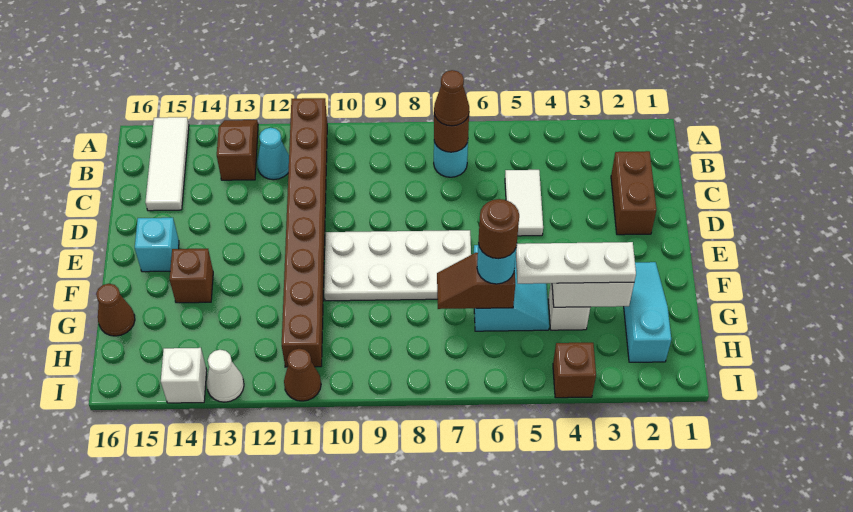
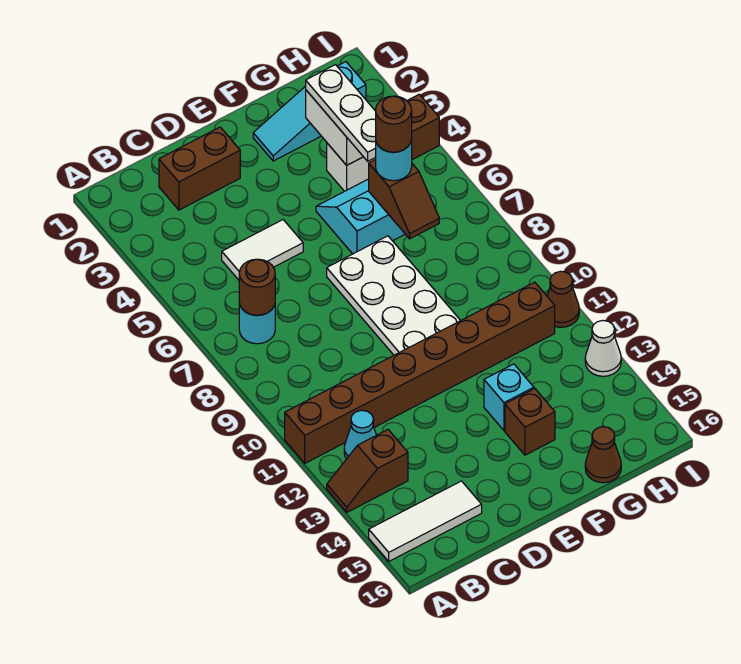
brown cone B7 level 3 -> none
cyan brick E15 level 1 -> cyan brick F13 level 1
white brick I14 level 1 -> none

